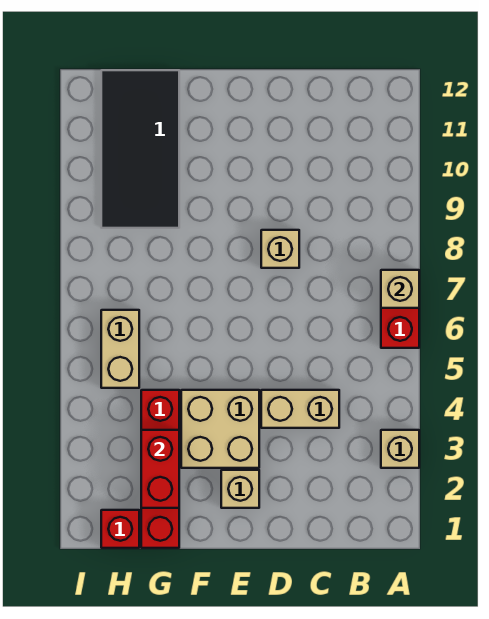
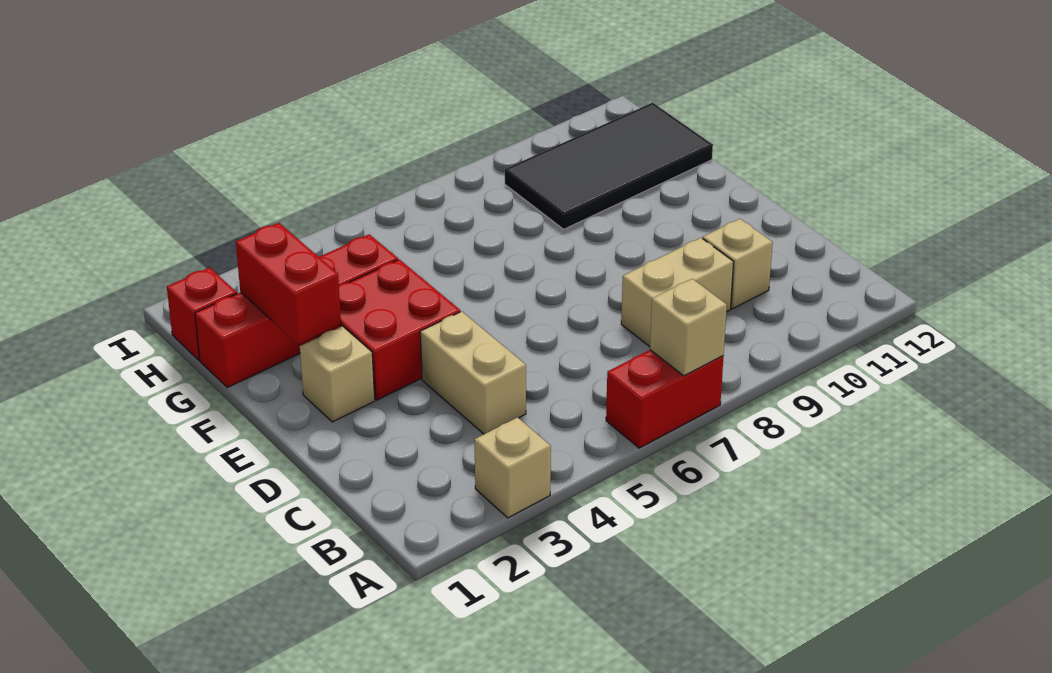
tan brick D8 level 1 -> tan brick C10 level 1
tan brick E3:F4 level 1 -> red brick E3:F4 level 1
red brick G2:G3 level 2 -> red brick F2:G2 level 2
tan brick H5:H6 level 1 -> tan brick C8:C9 level 1

